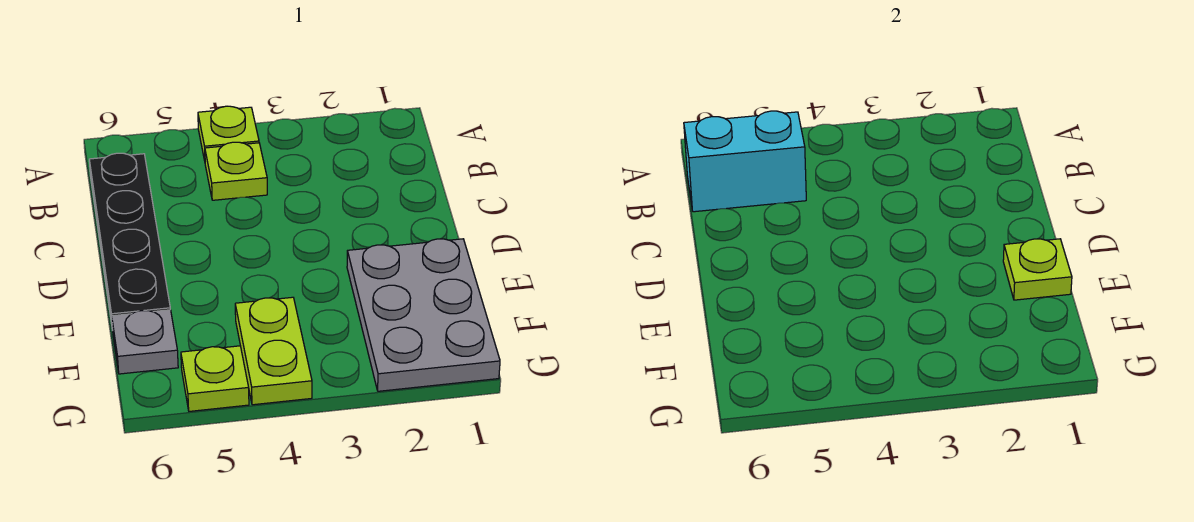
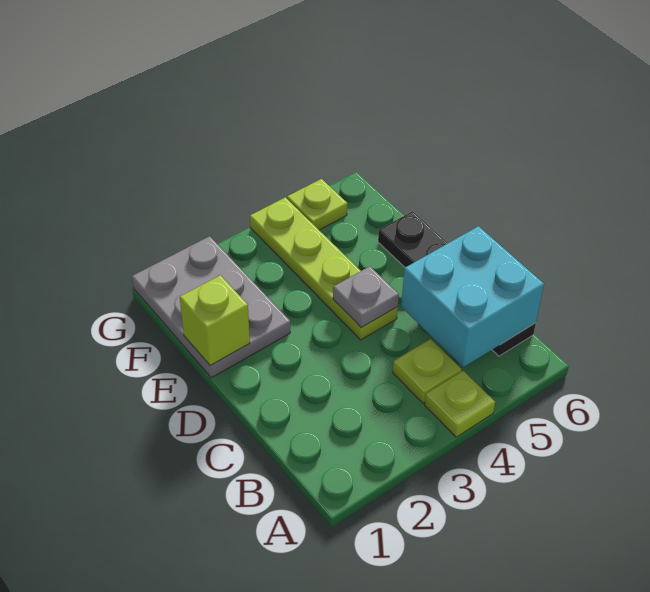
cyan brick B5:B6 level 2 -> cyan brick B5:C6 level 2
lime plate E1 level 2 -> lime brick E1 level 2
lime plate F4:G4 level 1 -> lime plate D4:G4 level 1
grey plate F6 level 1 -> grey plate D4 level 2

